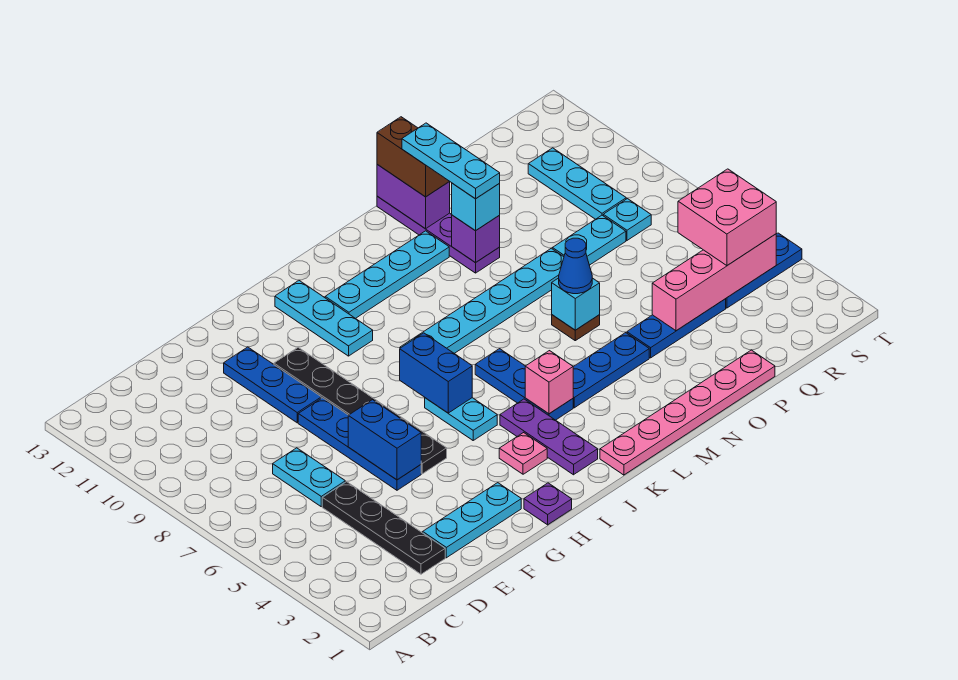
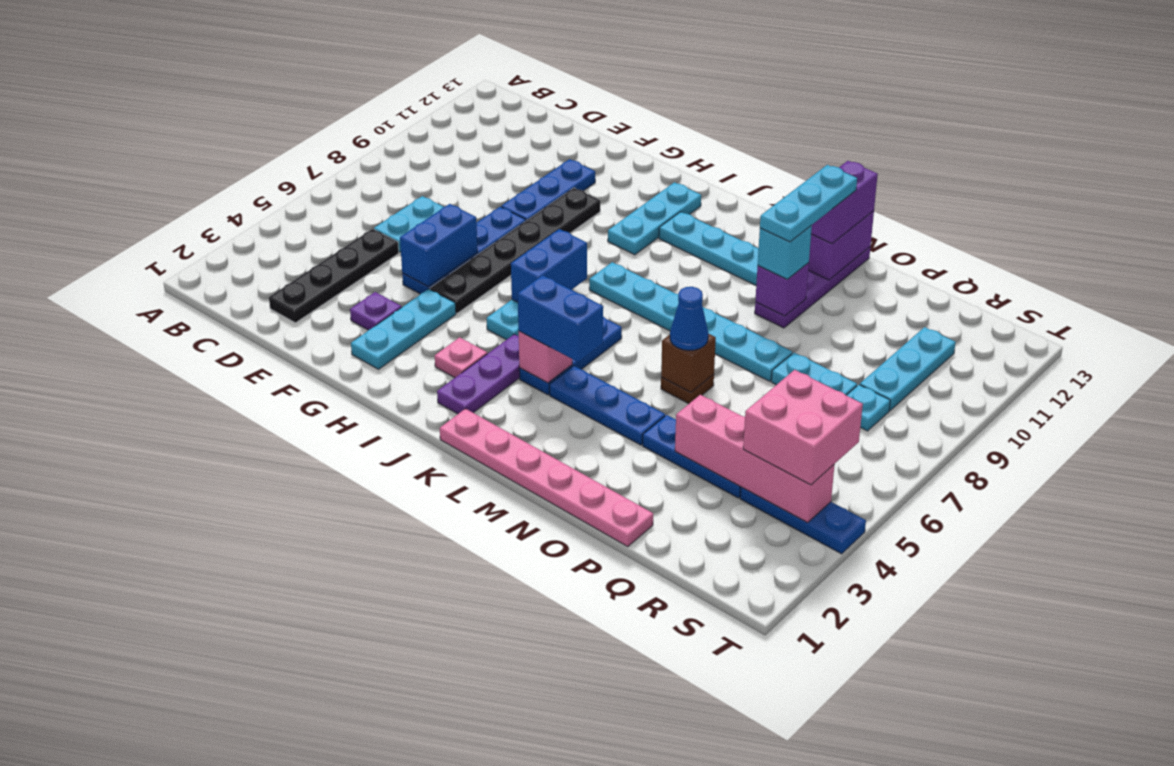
cyan plate E2:G2 level 1 -> cyan plate G2:G4 level 1
purple plate H1 level 1 -> purple plate F3 level 1
none -> blue brick K4:L4 level 3
cyan brick N6 level 2 -> brown brick N6 level 2
brown brick N12:N13 level 3 -> purple brick N12:N13 level 3

